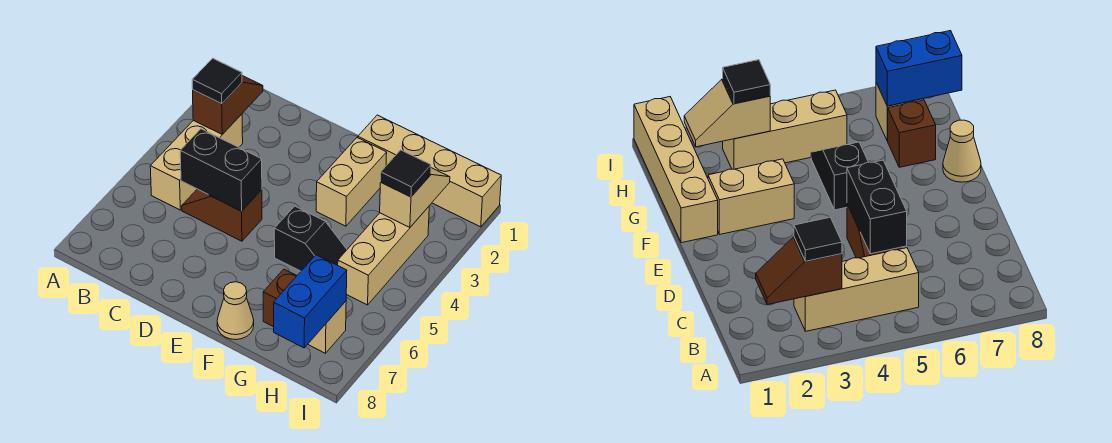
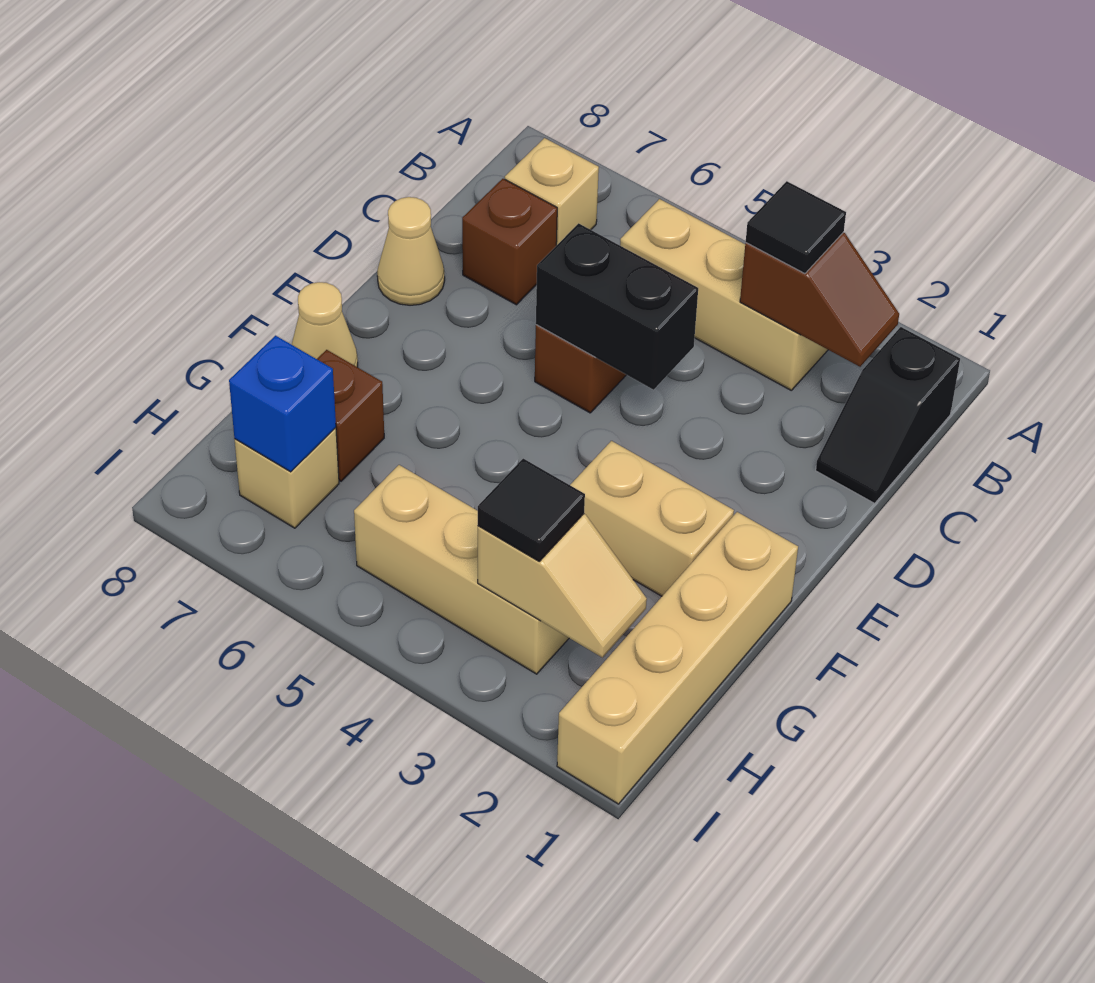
none -> tan brick B7 level 1
black brick C5:D5 level 2 -> black brick D4:D5 level 2
none -> brown brick C7 level 1
none -> tan cone D8 level 1
black slope F5:G5 level 1 top F -> black slope B1:C1 level 1 top B
blue brick H7:H8 level 2 -> blue brick H7 level 2

